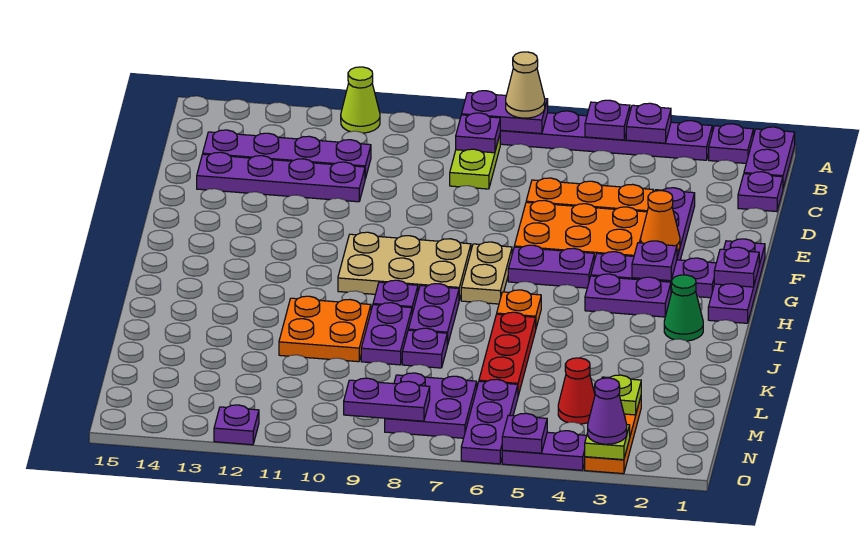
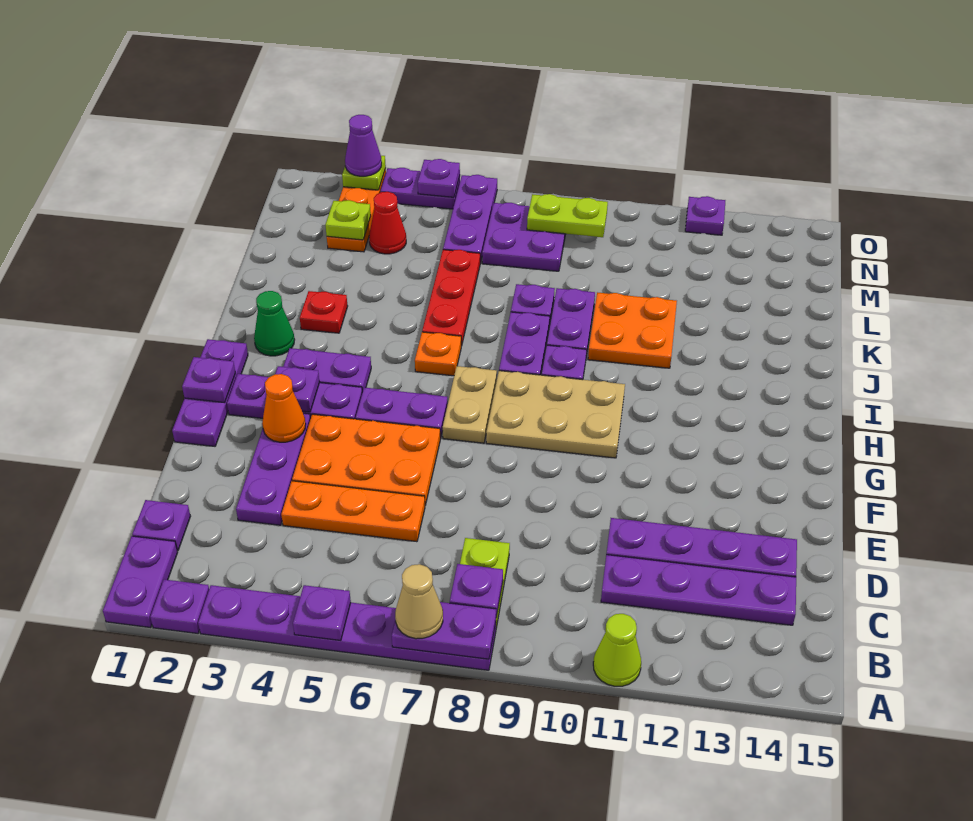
purple plate A4 level 2 -> none
none -> red plate J3 level 1
purple plate N8:N9 level 2 -> lime plate N8:N9 level 2

